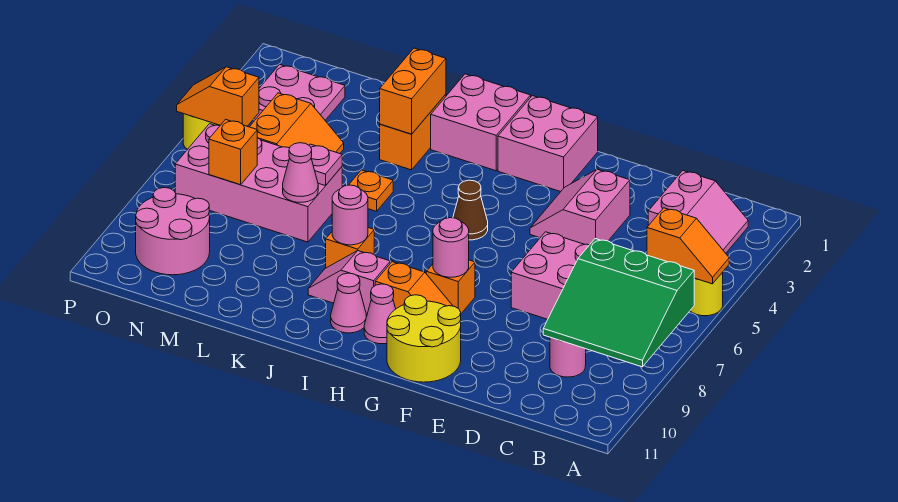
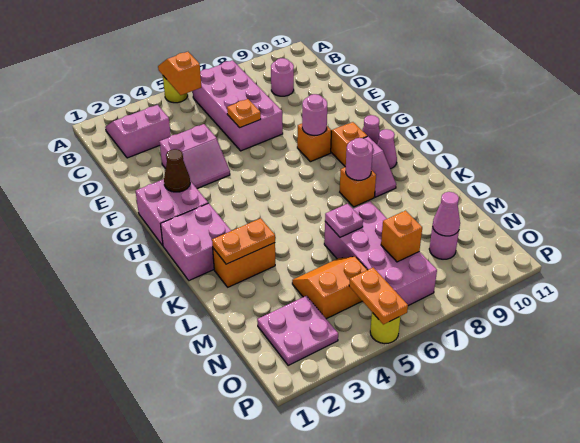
green slope A7:C9 level 2 top 7 -> none
yellow round brick F10:G11 level 1 -> none
brown cone H5 level 1 -> brown cone G2 level 2
orange brick K2:K3 level 2 -> orange plate K2:K3 level 2
orange plate K5 level 1 -> orange plate E6 level 2
pink cone L7 level 2 -> pink cone N9 level 2
pink round brick N9:O10 level 1 -> pink round brick N9 level 1
orange slope O5:P5 level 2 top O -> orange plate O5:P5 level 2

